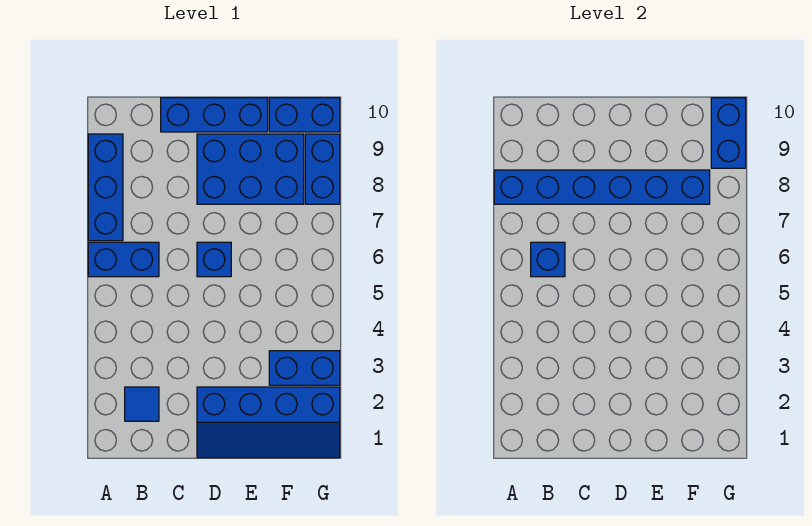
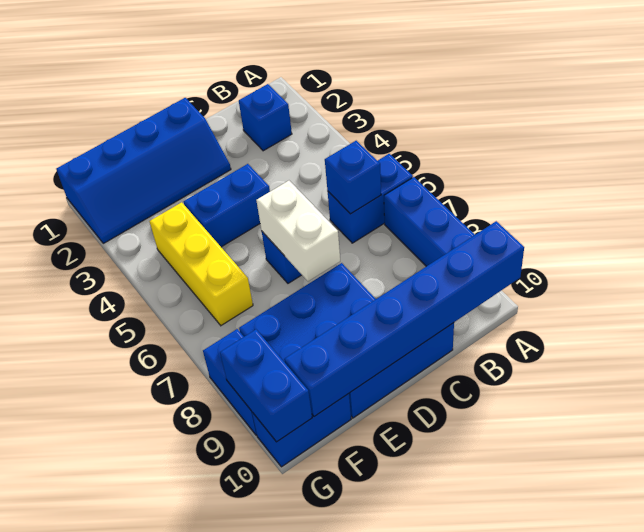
blue brick A8:F8 level 2 -> blue brick A10:F10 level 2
blue tile B2 level 1 -> blue brick B2 level 1
blue slope D1:G2 level 1 top 2 -> blue slope D1:G2 level 1 top 1
none -> white brick D6:D7 level 2
blue brick F3:G3 level 1 -> blue brick D4:E4 level 1
none -> yellow brick F4:F6 level 1

